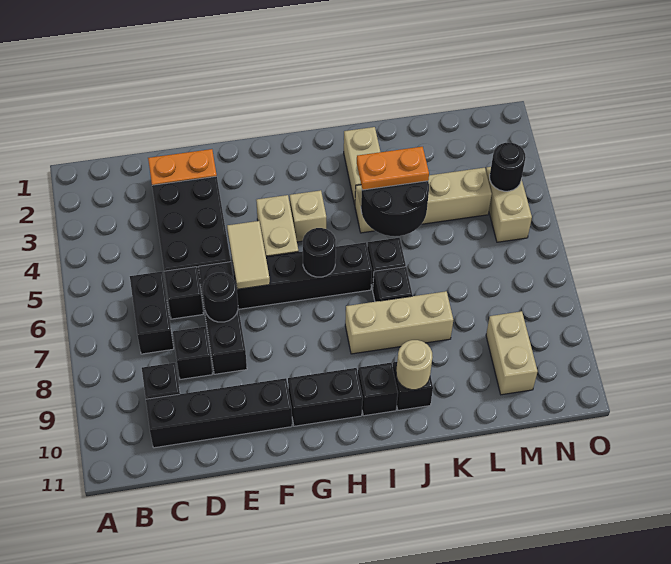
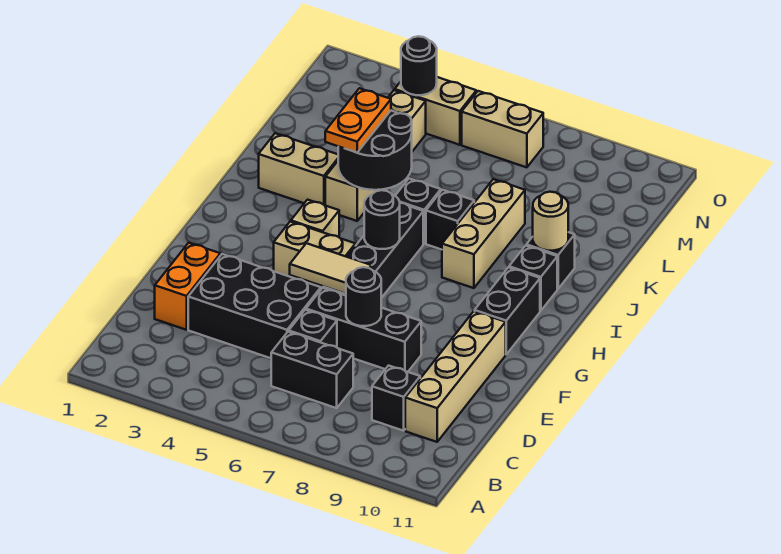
black brick C10:F10 level 1 -> tan brick C10:F10 level 1
black brick D8 level 1 -> none
tan brick M9:M10 level 1 -> tan brick N6:N7 level 1

